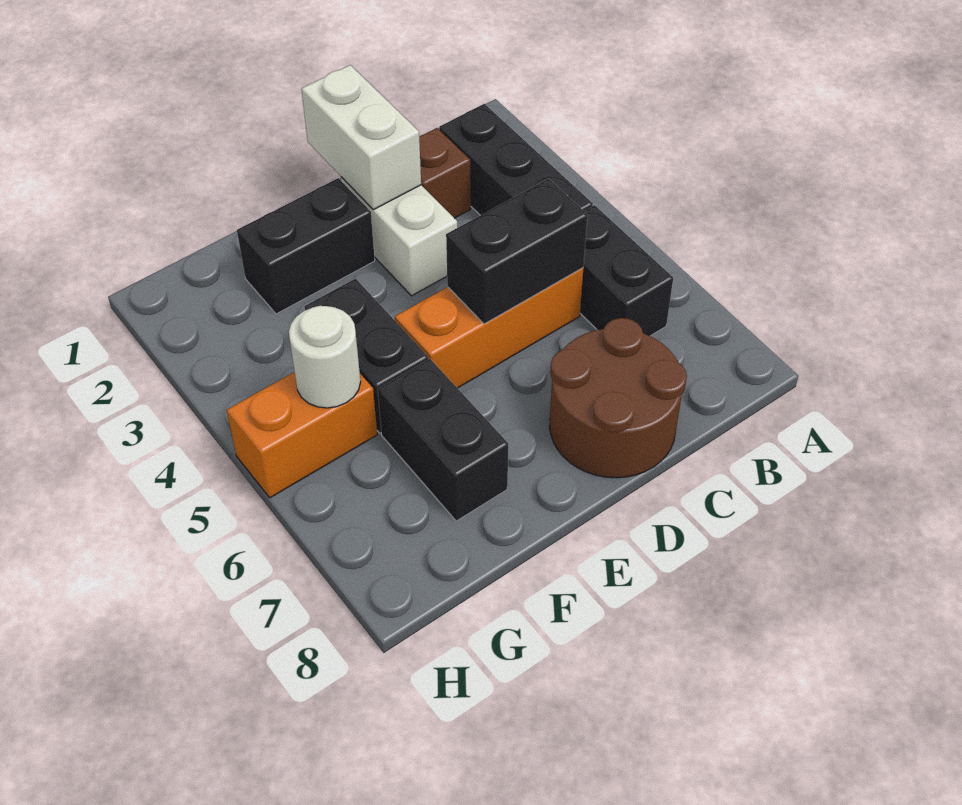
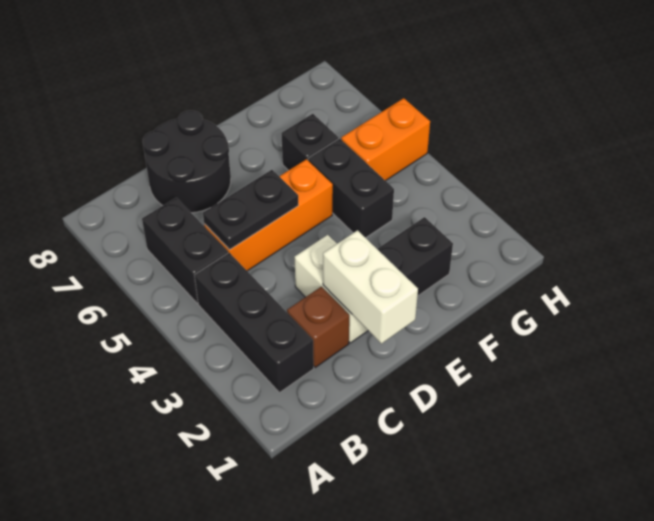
black brick C5:D5 level 2 -> black plate C5:D5 level 2
brown round brick C7:D8 level 1 -> black round brick C7:D8 level 1
black brick F6:F7 level 1 -> black brick F6 level 1
white round brick G5 level 2 -> none

